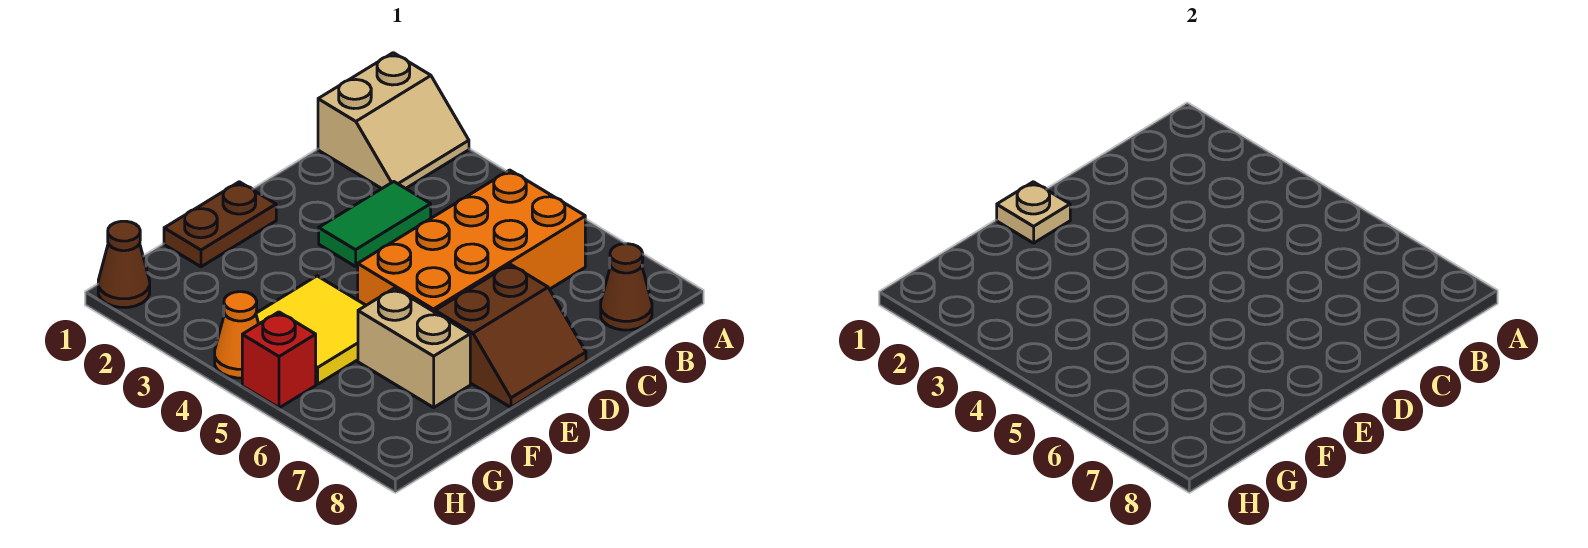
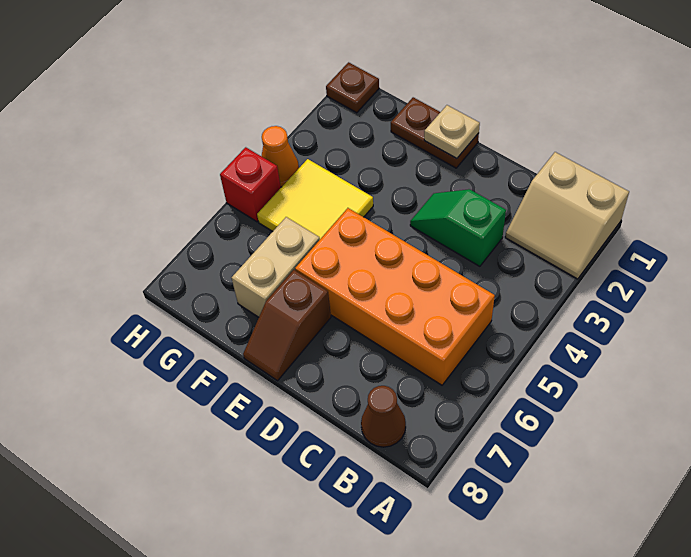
green tile C3:D3 level 1 -> green slope C3:D3 level 1 top C
brown slope D7:E8 level 1 top 7 -> brown slope E7:E8 level 1 top 7
brown cone H1 level 1 -> brown plate H1 level 1

